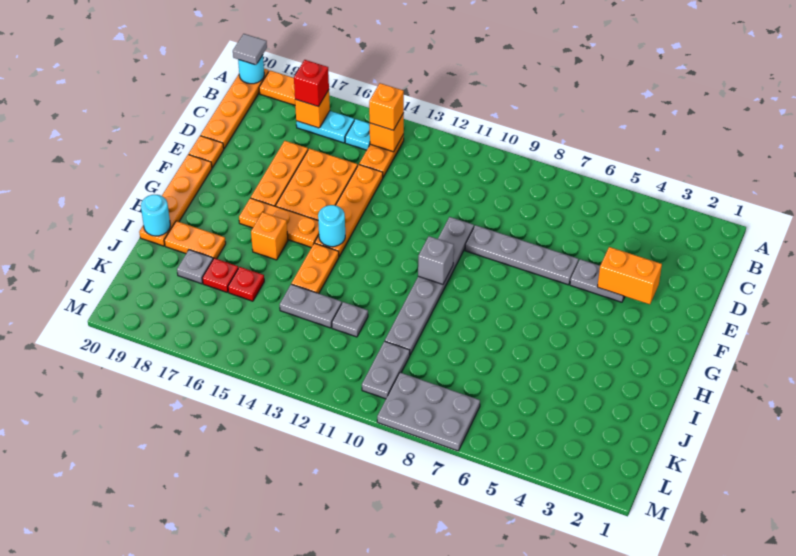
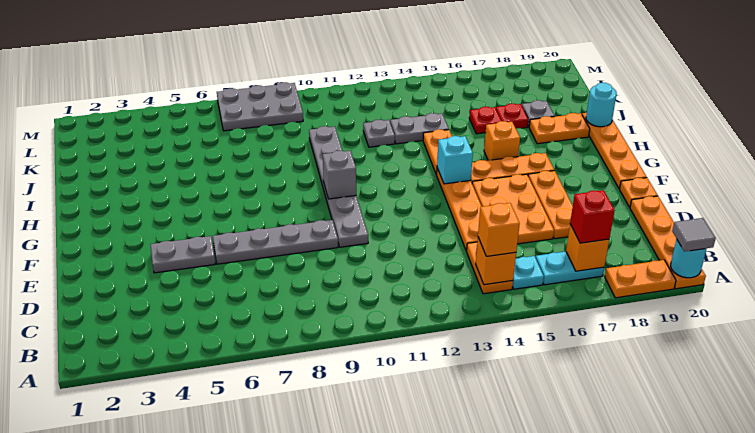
orange brick E3:E4 level 2 -> none
cyan round brick G14 level 2 -> cyan brick G14 level 2
grey plate K10:L10 level 1 -> none

